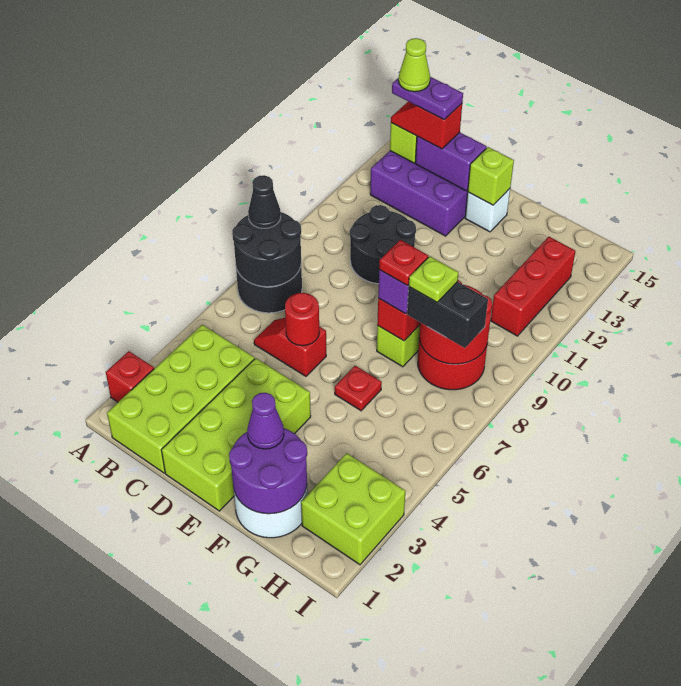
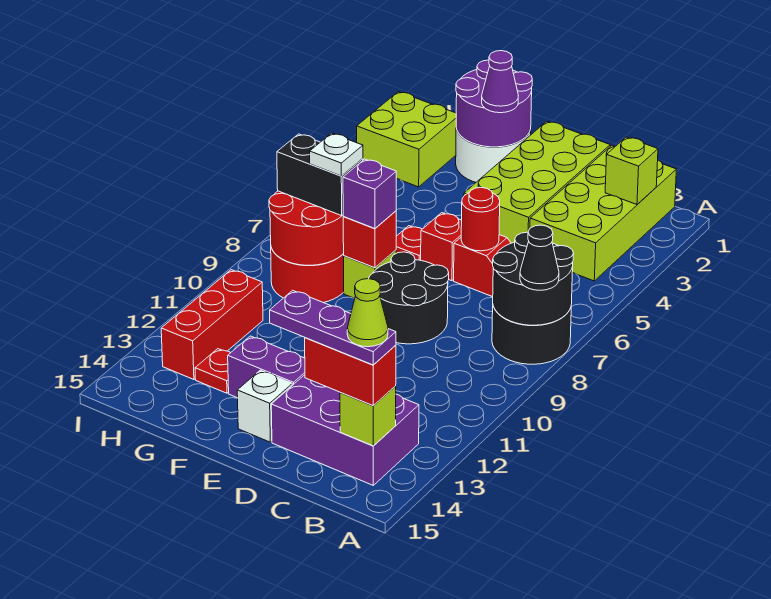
red brick A2 level 1 -> red brick E6 level 1
red slope B14:C14 level 3 top C -> red brick B14:C14 level 3
purple plate B14:C14 level 4 -> purple plate B14:D14 level 4
black round brick C10:D11 level 1 -> black round brick D8:E9 level 1
purple brick C14:D14 level 2 -> purple brick E13:F13 level 1
lime brick E14 level 2 -> lime brick B2 level 2
red plate F8 level 4 -> red plate G13 level 1
lime plate G8 level 4 -> white plate G8 level 4

